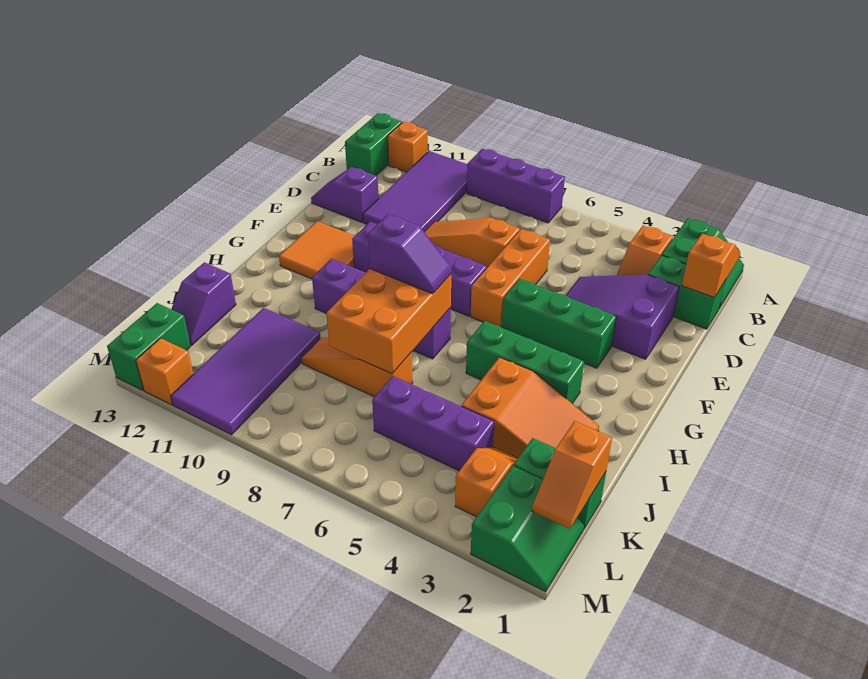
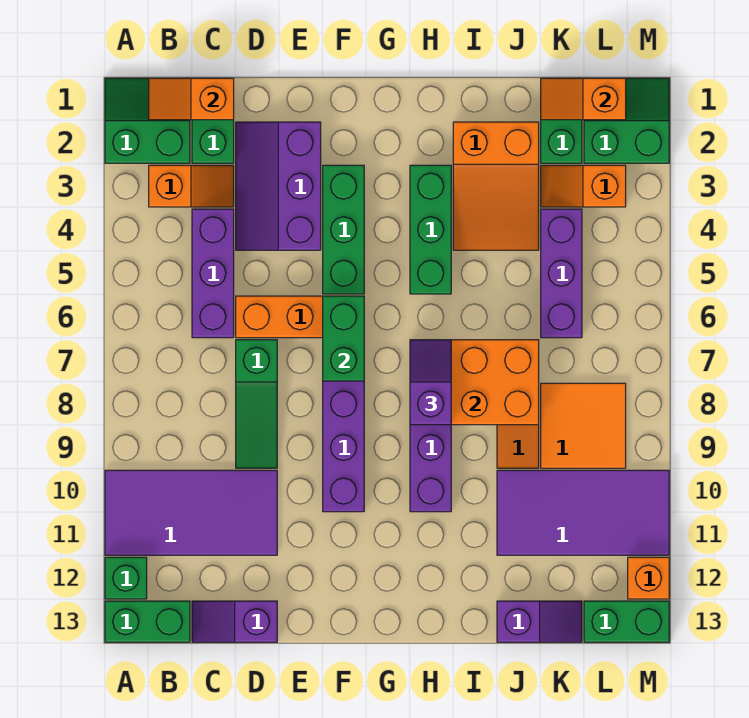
purple brick A7:A9 level 1 -> purple brick C4:C6 level 1
orange brick A12 level 1 -> green brick A12 level 1
purple slope D2:E4 level 1 top 2 -> purple slope D2:E4 level 1 top E
orange slope D7:D9 level 1 top 7 -> green slope D7:D9 level 1 top 7
purple slope D12:D13 level 1 top 12 -> purple slope C13:D13 level 1 top D
none -> green brick F6:F7 level 2
orange tile F11:G12 level 1 -> orange tile K8:L9 level 1
orange slope I2:J4 level 1 top 4 -> orange slope I2:J4 level 1 top 2
orange slope K1:L1 level 2 top K -> orange slope K1:L1 level 2 top L

